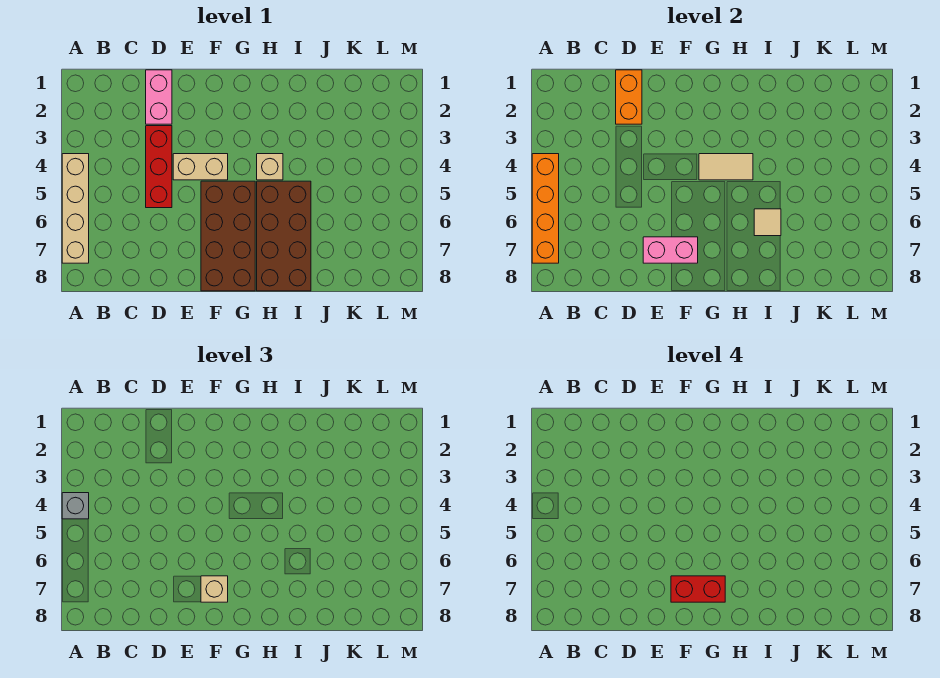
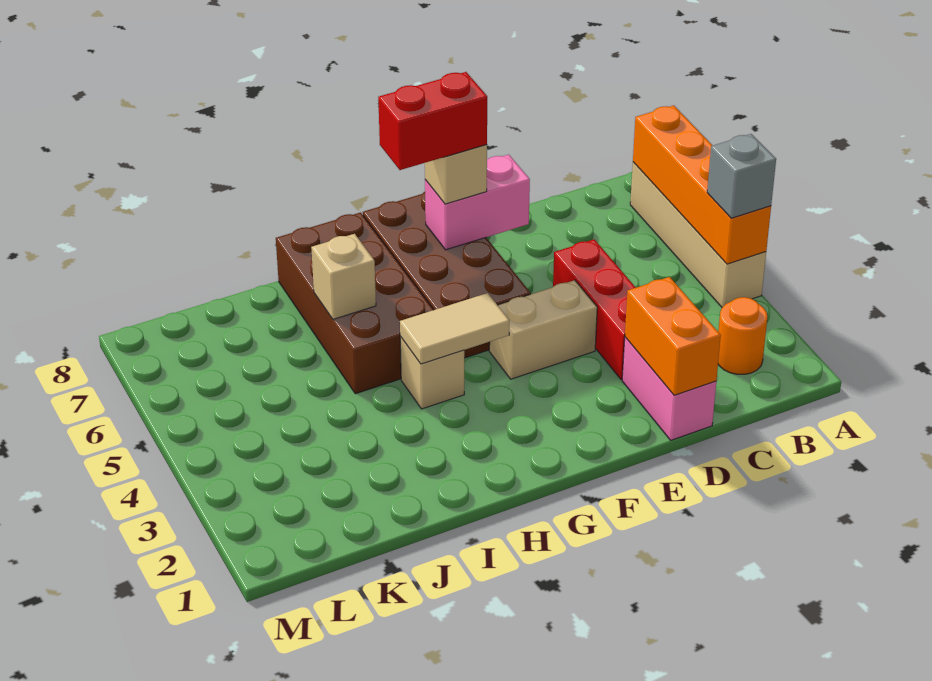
none -> orange round brick B2 level 1
tan tile I6 level 2 -> tan brick I6 level 2

